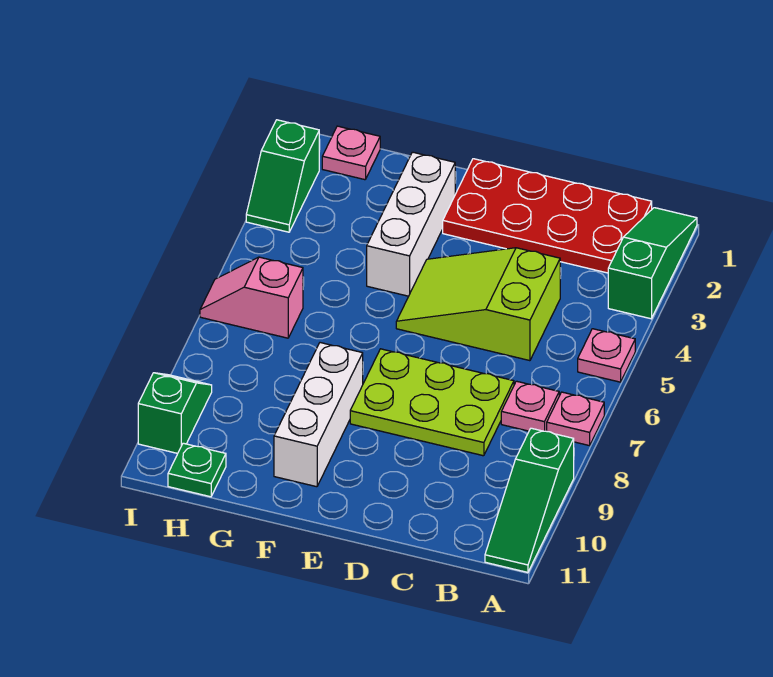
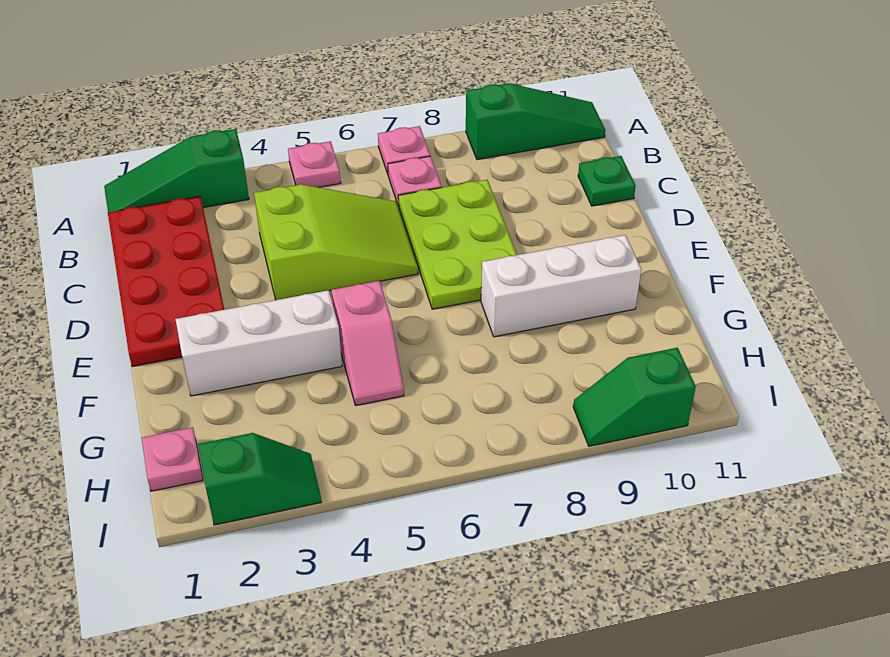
lime slope C4:E5 level 1 top C -> lime slope C4:D6 level 1 top 4
pink slope H6:I6 level 1 top H -> pink slope F5:G5 level 1 top F
green plate H11 level 1 -> green plate C11 level 1

